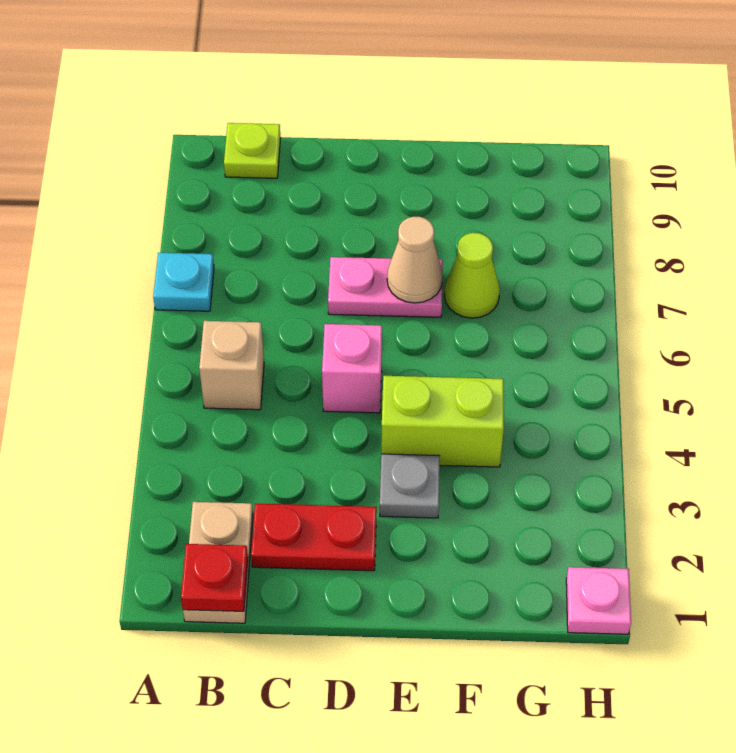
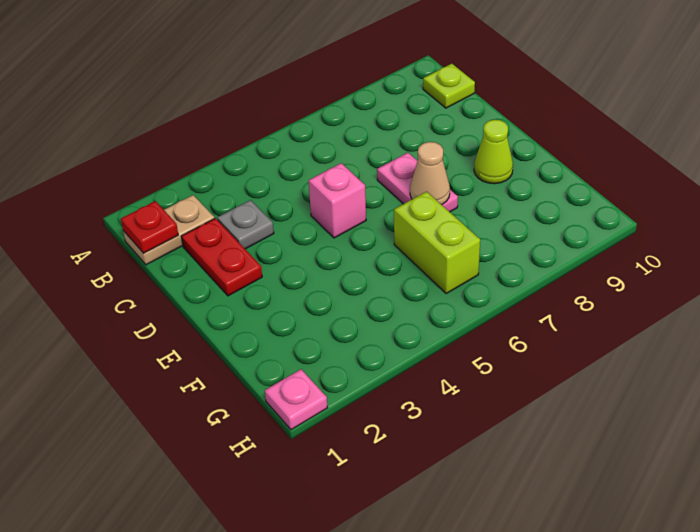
cyan plate A7 level 1 -> none
tan brick B5 level 1 -> none
grey plate E3 level 1 -> grey plate C3 level 1
lime brick E4:F4 level 1 -> lime brick F6:G6 level 1
lime cone F7 level 1 -> lime cone E9 level 1

